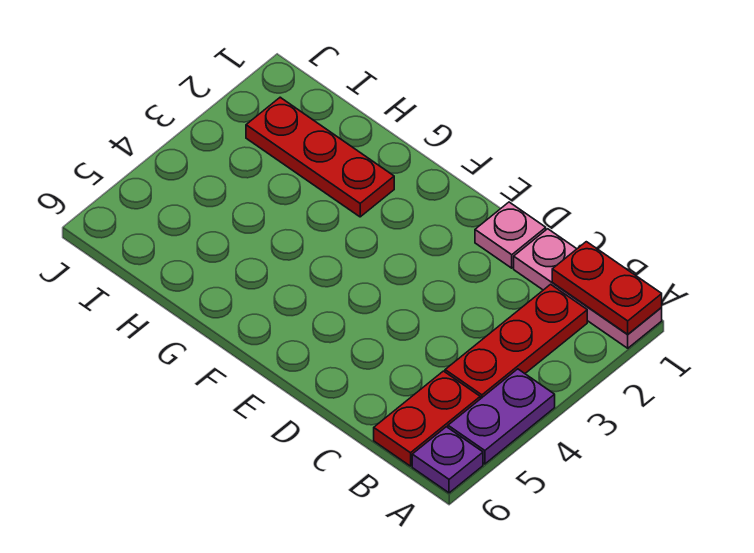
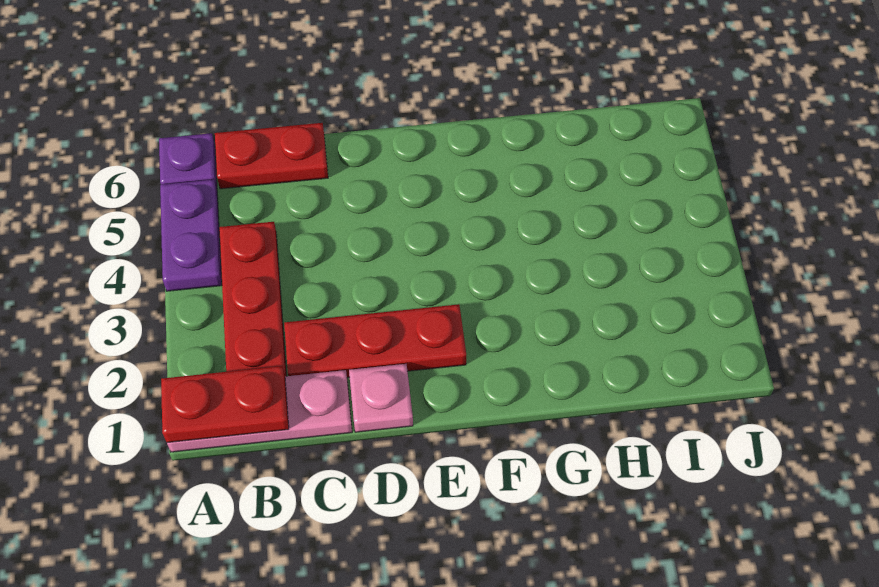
red plate B5:B6 level 1 -> red plate B6:C6 level 1
red plate G2:I2 level 1 -> red plate C2:E2 level 1

